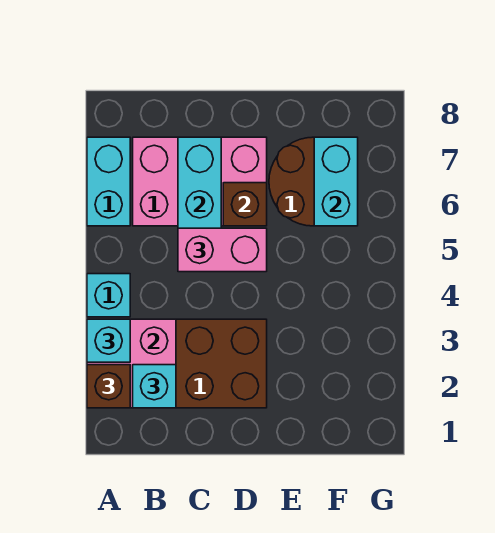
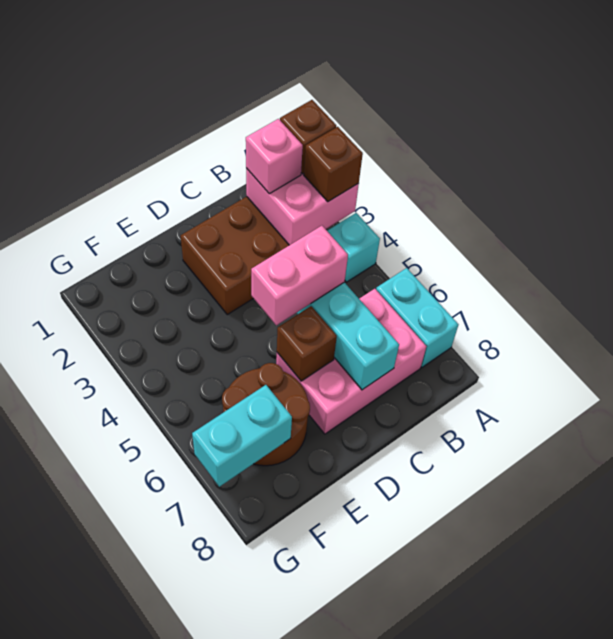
cyan brick A3 level 3 -> brown brick A3 level 3
cyan brick B2 level 3 -> pink brick B2 level 3
cyan brick F6:F7 level 2 -> cyan brick F7:G7 level 2

